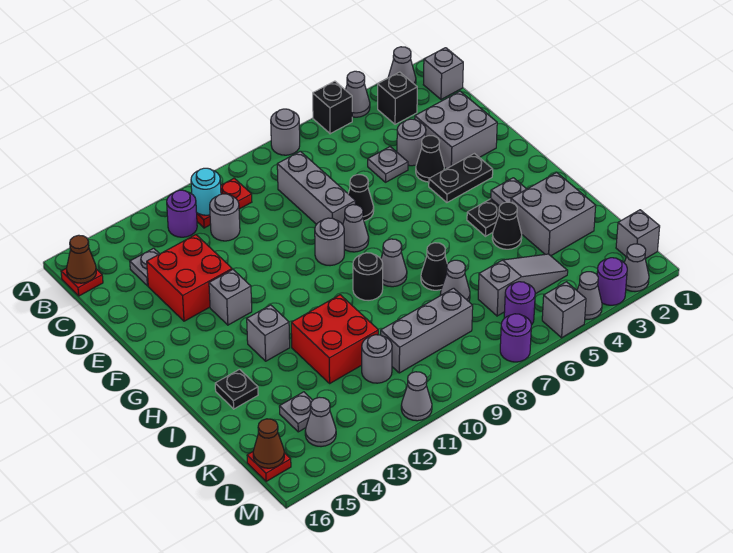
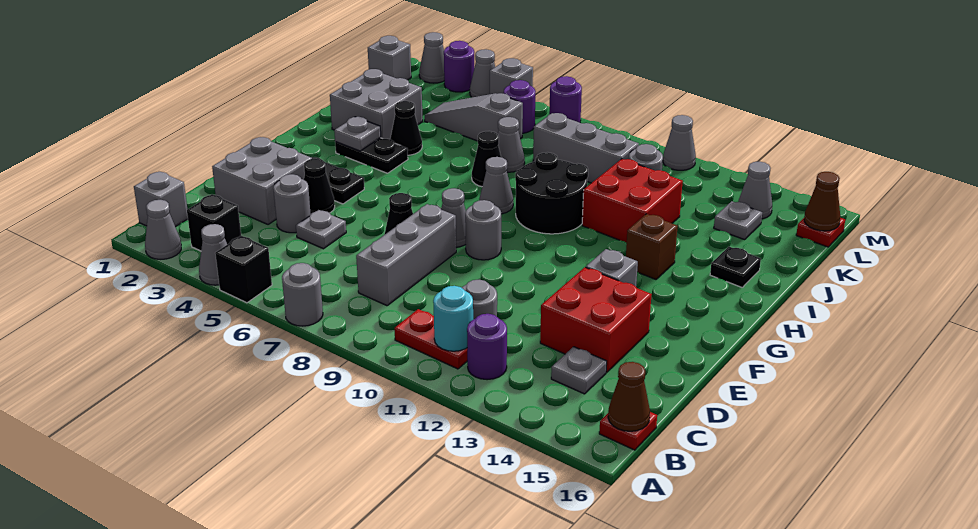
black round brick H9 level 1 -> black round brick H9:I10 level 1
grey brick H13 level 1 -> brown brick H13 level 1

